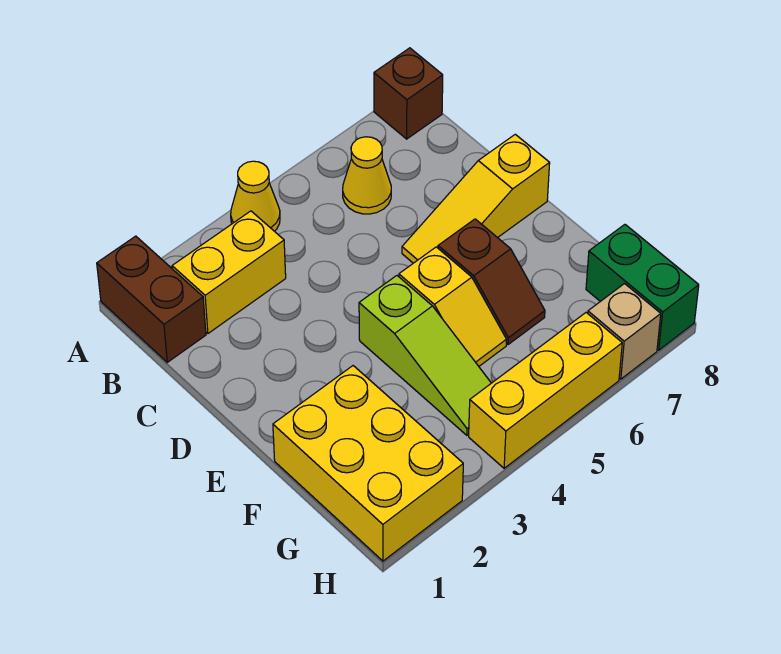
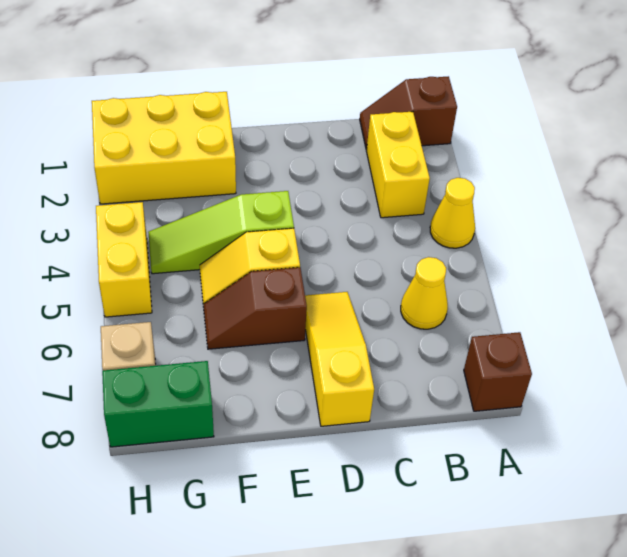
brown brick A1:B1 level 1 -> brown slope A1:B1 level 1 top A
yellow brick H4:H6 level 1 -> yellow brick H4:H5 level 1

